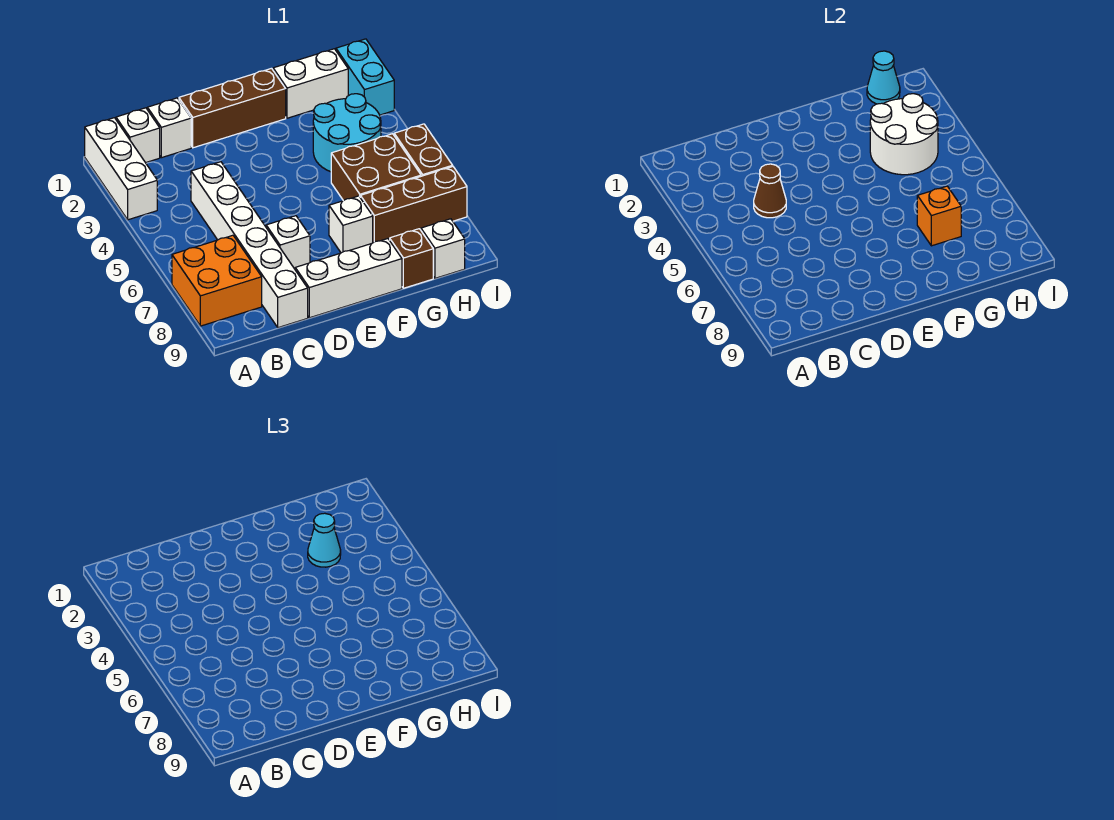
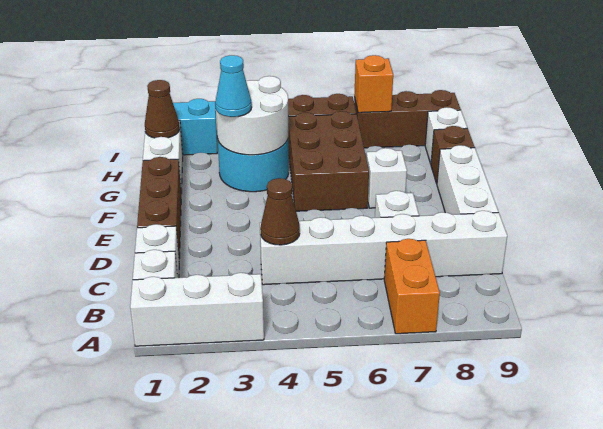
orange brick A7:B8 level 1 -> orange brick A7:B7 level 1
brown brick G5:H6 level 1 -> brown brick F5:H6 level 1
brown brick G7:I7 level 1 -> brown brick I7:I9 level 1
orange brick G7 level 2 -> orange brick I7 level 2
cyan cone H1 level 2 -> brown cone H1 level 2

